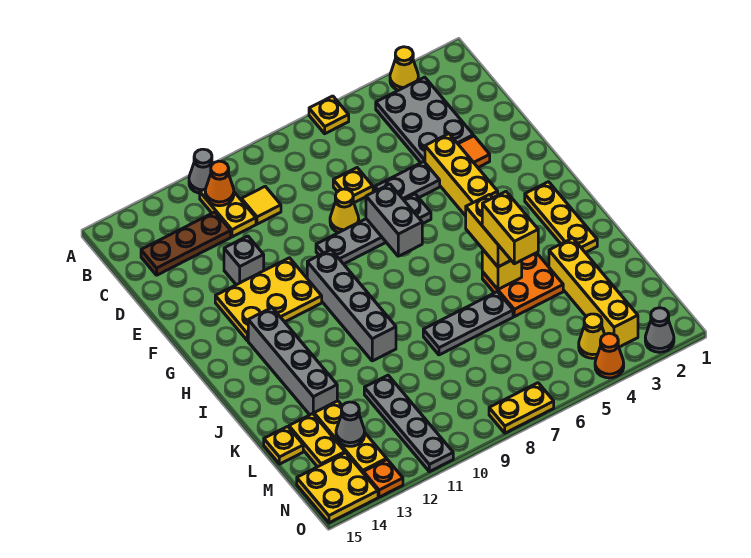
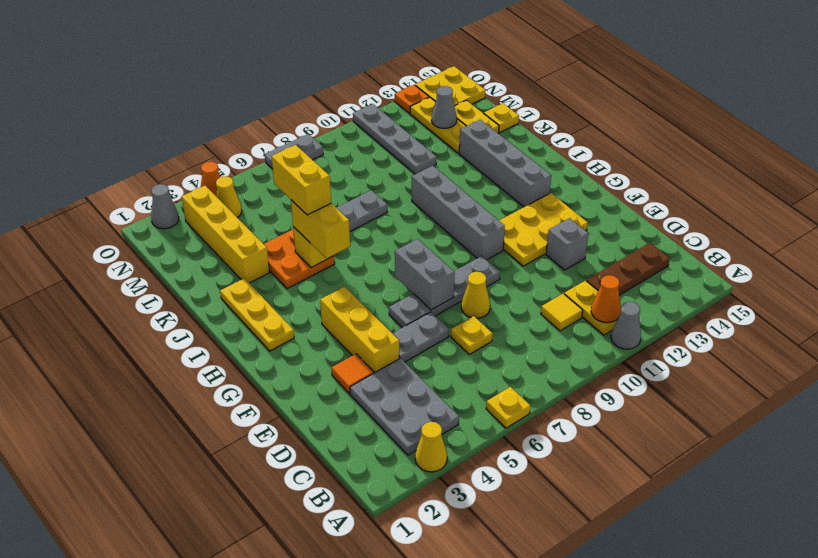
yellow plate O7:O8 level 1 -> grey plate O7:O8 level 1

